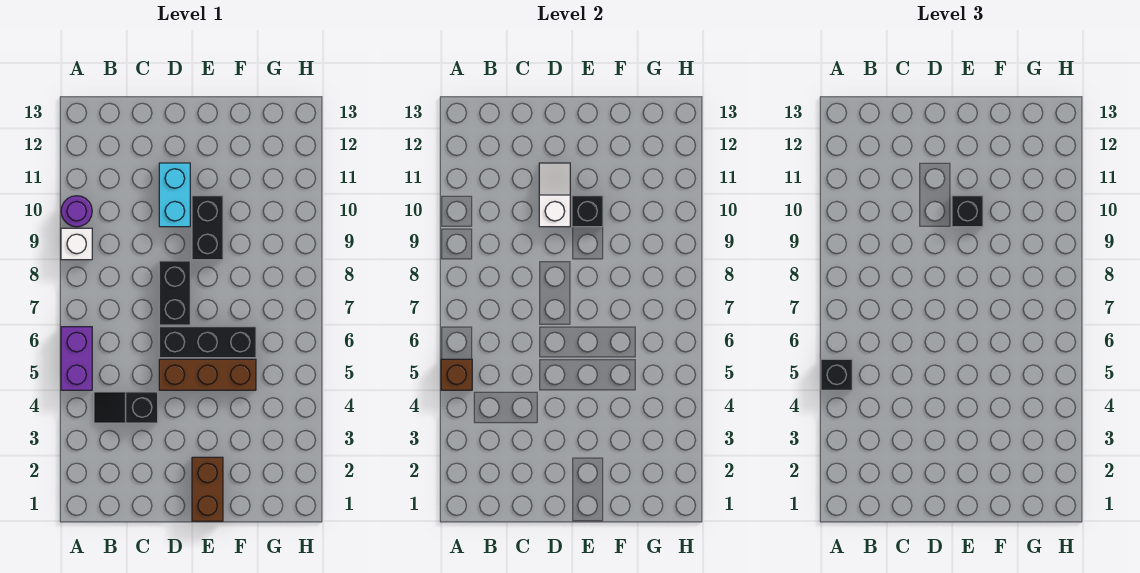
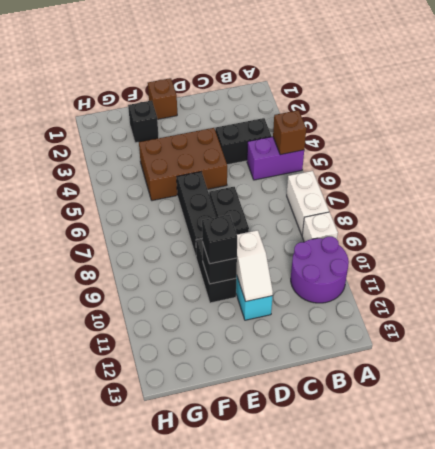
purple brick A5:A6 level 1 -> purple brick A5:B5 level 1
black brick A5 level 3 -> black brick F2 level 1
none -> white brick A7:A8 level 1
purple round brick A10 level 1 -> purple round brick A10:B11 level 1
black slope B4:C4 level 1 top C -> black brick B4:C4 level 1
brown brick D5:F5 level 1 -> brown brick D4:F5 level 1
black brick D6:F6 level 1 -> black brick E6:E8 level 1
brown brick E1:E2 level 1 -> brown brick E1 level 1

